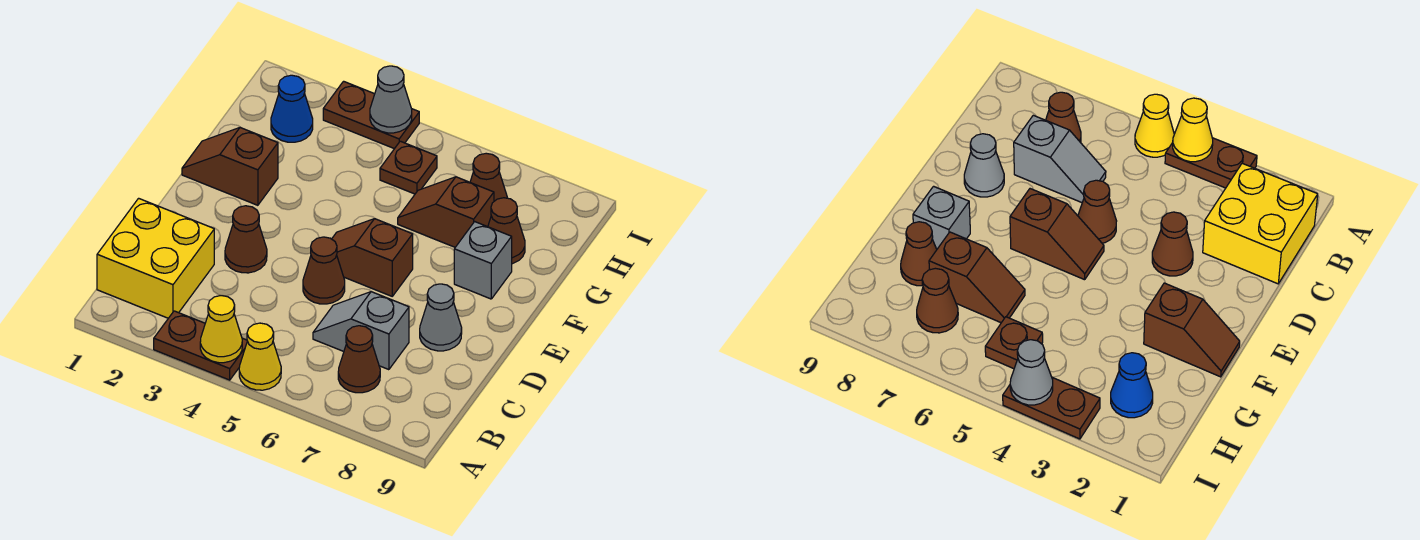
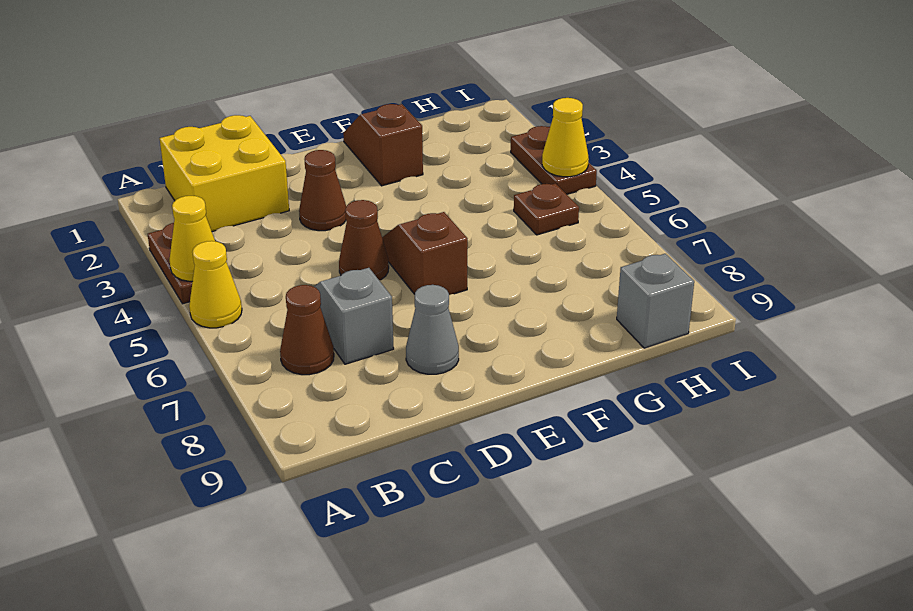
grey brick F8 level 1 -> grey brick H9 level 1
brown slope G6:G7 level 1 top 7 -> none
brown cone G8 level 1 -> none
blue cone H2 level 1 -> none
brown cone H7 level 1 -> none
grey cone I4 level 2 -> yellow cone I4 level 2

